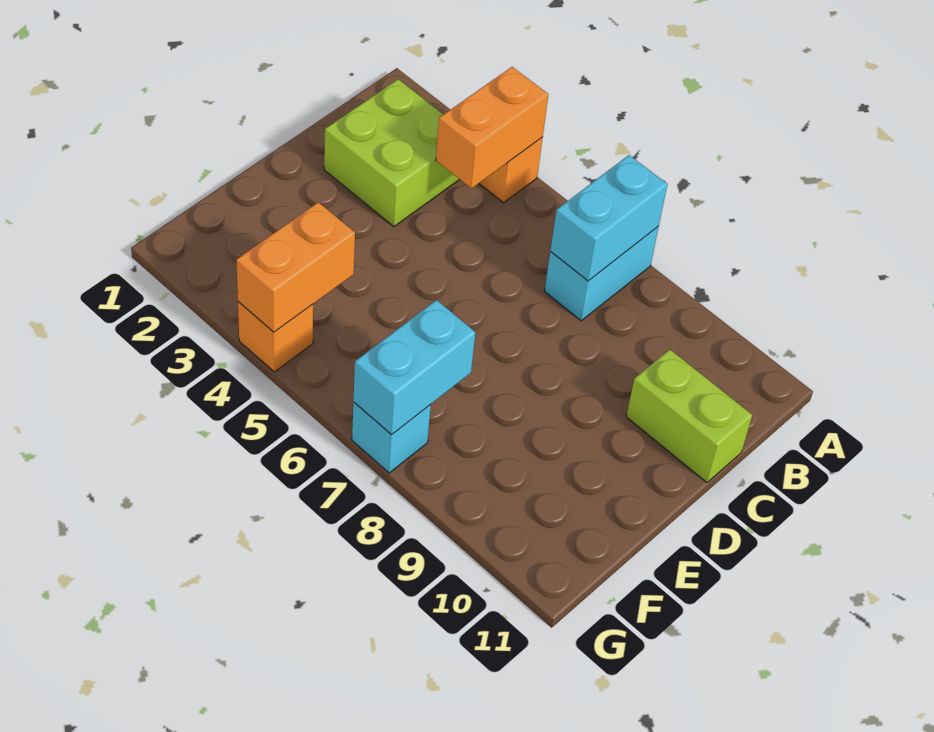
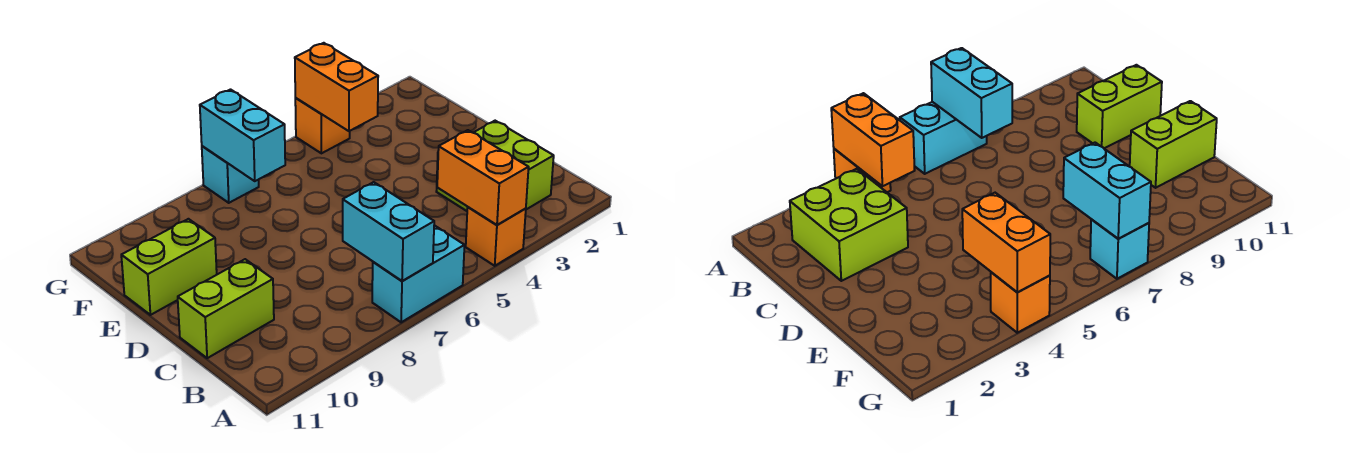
cyan brick A7:B7 level 1 -> cyan brick A6:A7 level 1
none -> lime brick E10:E11 level 1

